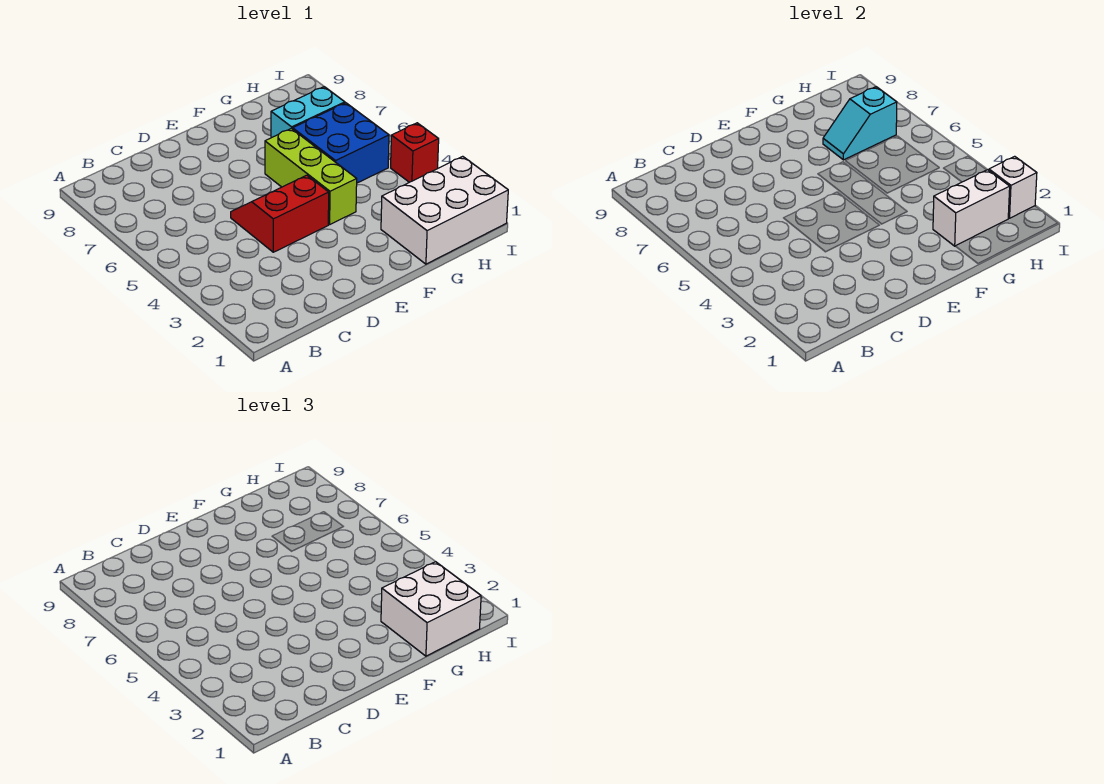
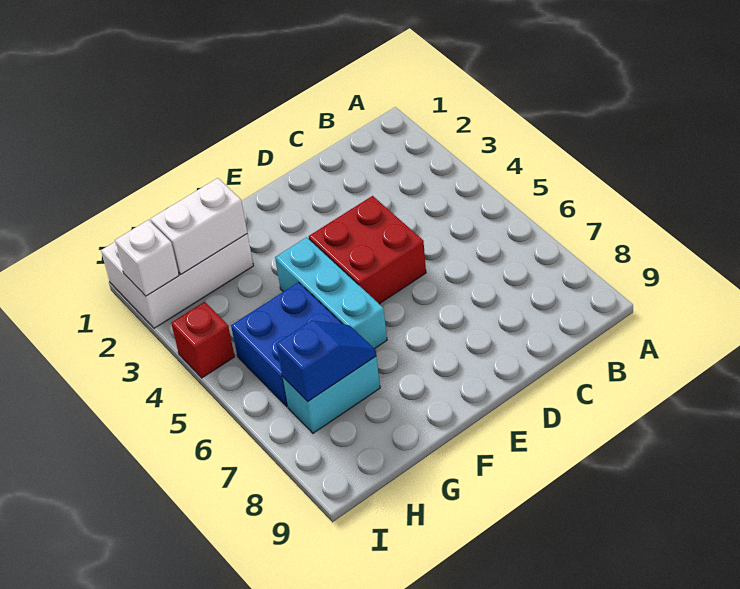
red slope D4:E5 level 1 top 4 -> red brick D4:E5 level 1
lime brick F4:F6 level 1 -> cyan brick F4:F6 level 1
white brick G1:H2 level 3 -> none
cyan slope G7:H7 level 2 top H -> blue slope G7:H7 level 2 top H

